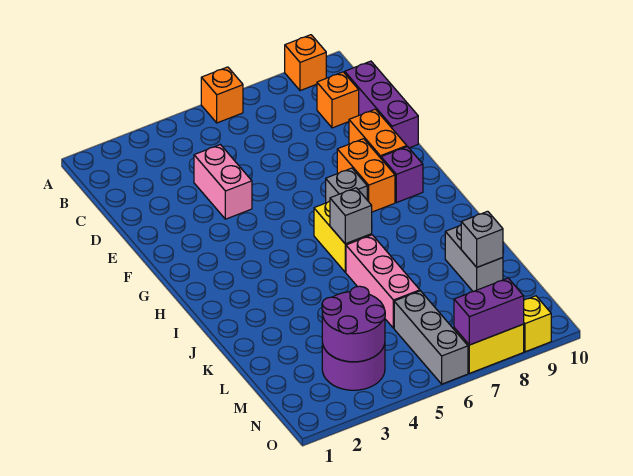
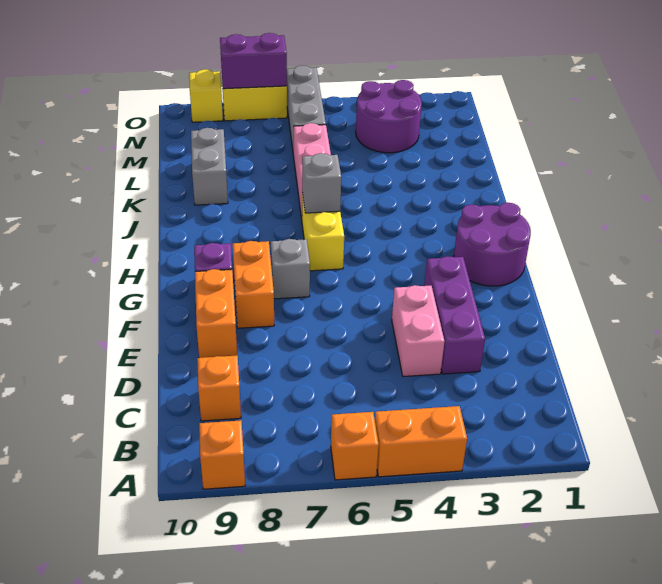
none -> orange brick A4:A5 level 1
purple brick C10:E10 level 1 -> purple brick D3:F3 level 1
grey brick L9 level 2 -> none
purple round brick M3:N4 level 2 -> purple round brick G1:H2 level 1

